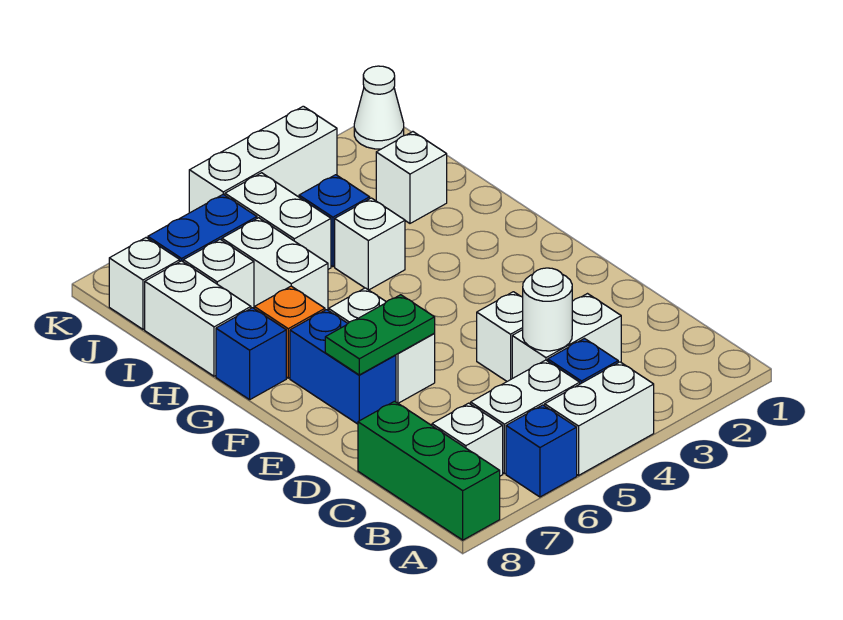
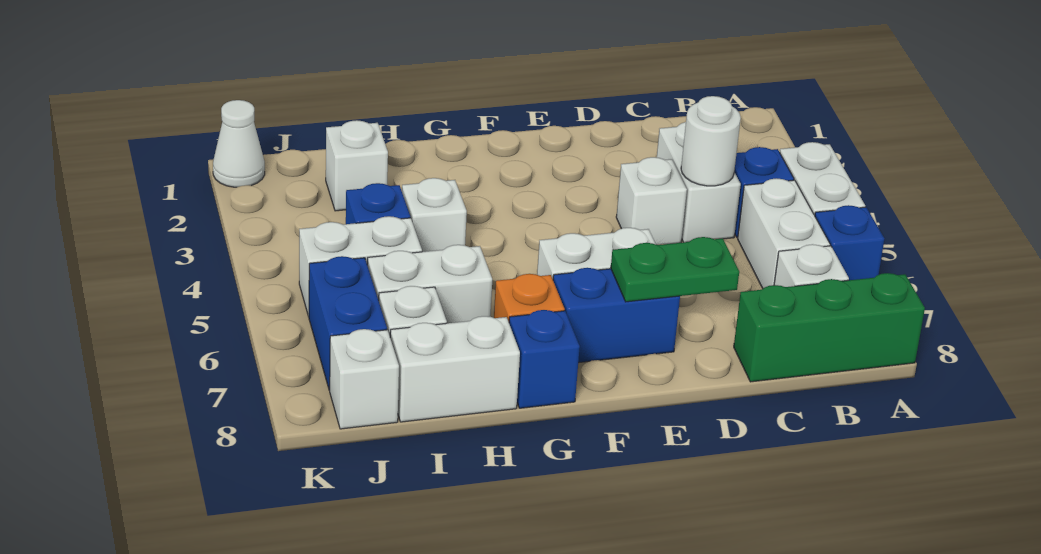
green plate E6:E7 level 2 -> green plate D7:E7 level 2
white brick K3:K5 level 1 -> none

